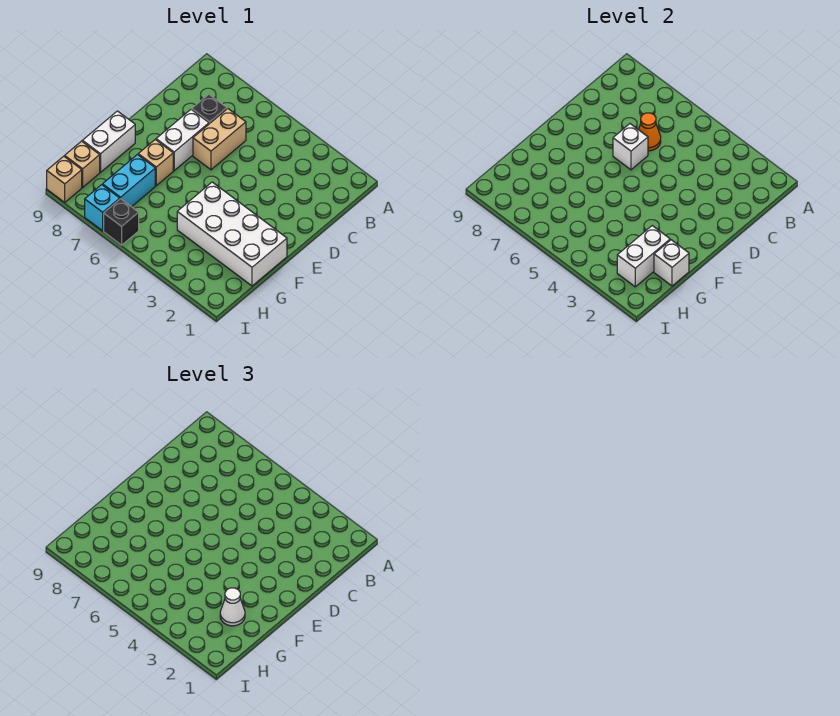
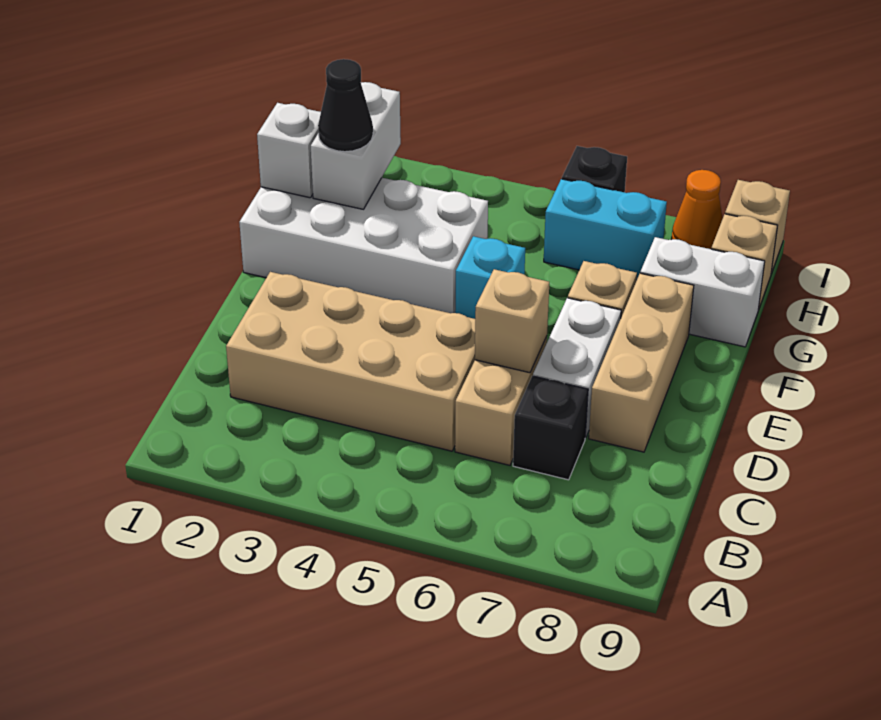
none -> tan brick C2:D5 level 1
orange cone C6 level 2 -> orange cone I8 level 1
white brick D6 level 2 -> tan brick D6 level 2
none -> tan brick D8:F8 level 1
white brick F9:G9 level 1 -> white brick G8:G9 level 1
white cone G2 level 3 -> black cone G2 level 3
cyan brick G7:H7 level 1 -> cyan brick H6:H7 level 1
cyan brick I7 level 1 -> cyan brick F5 level 1

